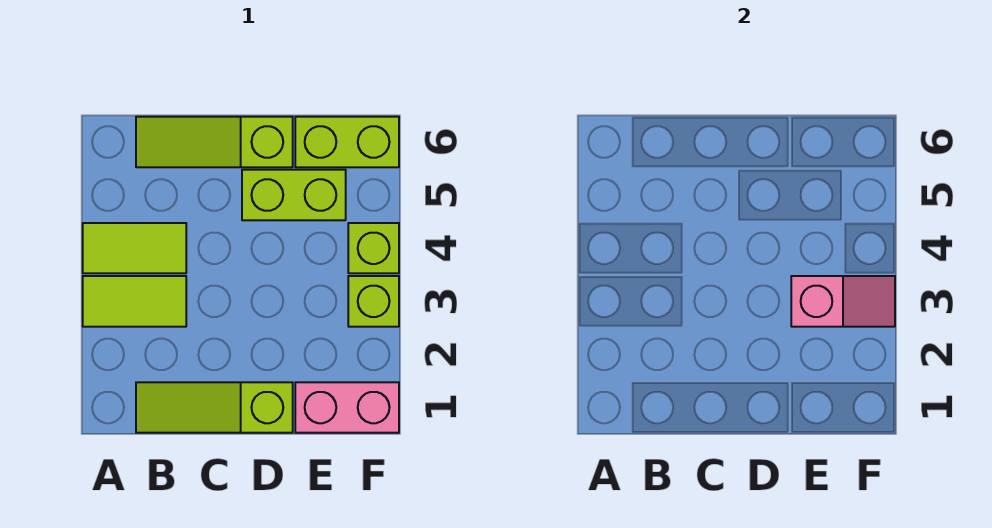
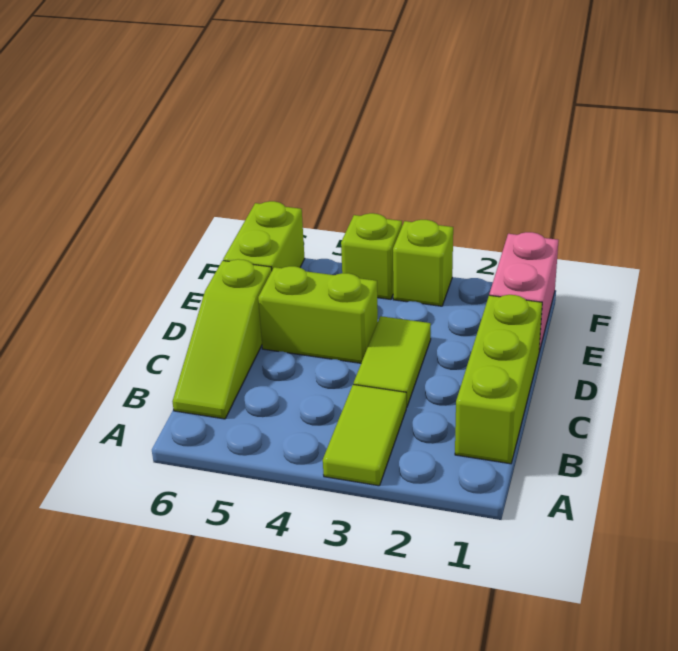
lime tile A4:B4 level 1 -> lime tile C3:D3 level 1
lime slope B1:D1 level 1 top D -> lime brick B1:D1 level 1
lime brick D5:E5 level 1 -> lime brick D4:D5 level 1
pink slope E3:F3 level 2 top E -> none

